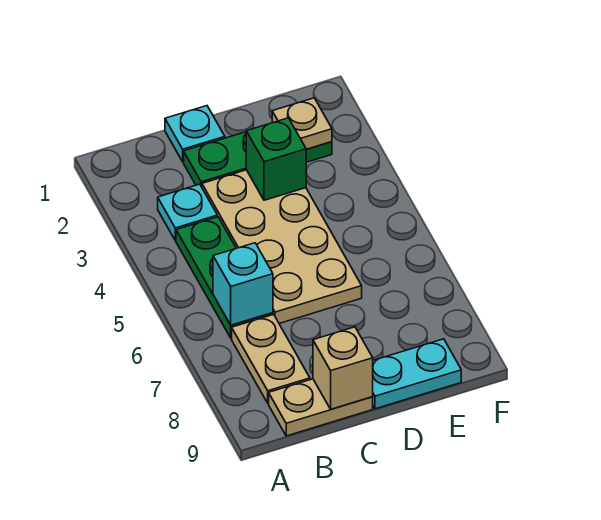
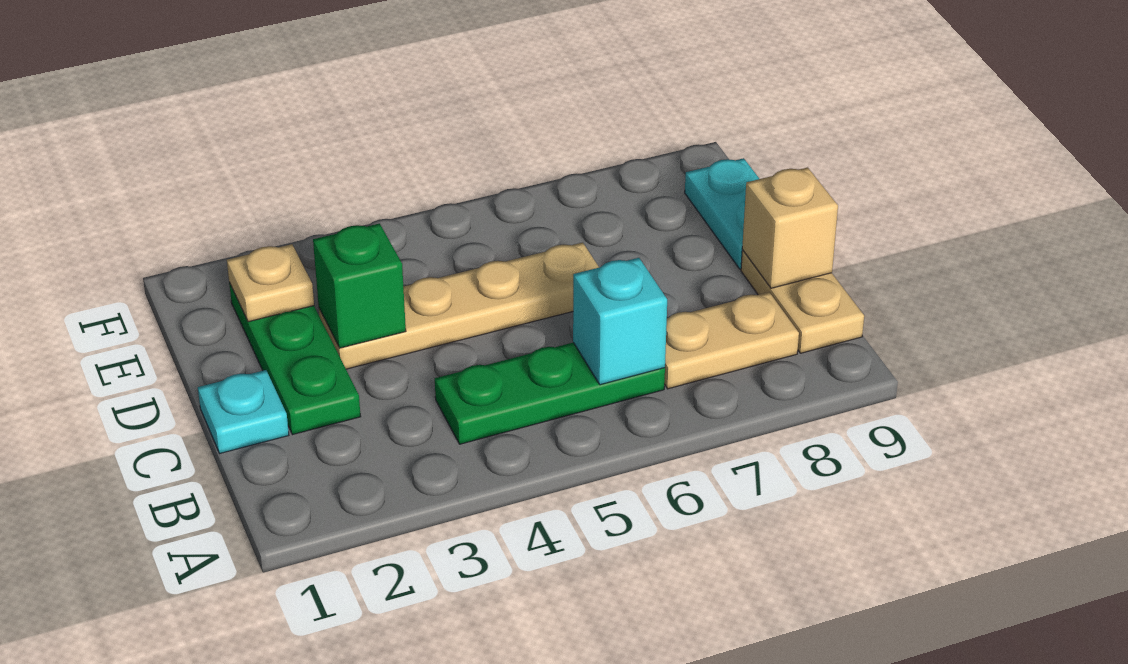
cyan plate B3 level 1 -> none
tan plate C3:D6 level 1 -> tan plate D3:D6 level 1

